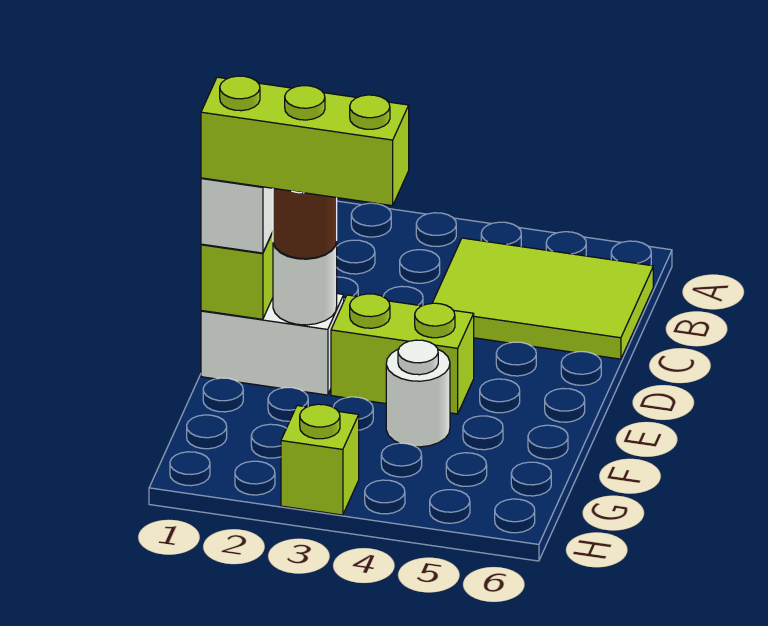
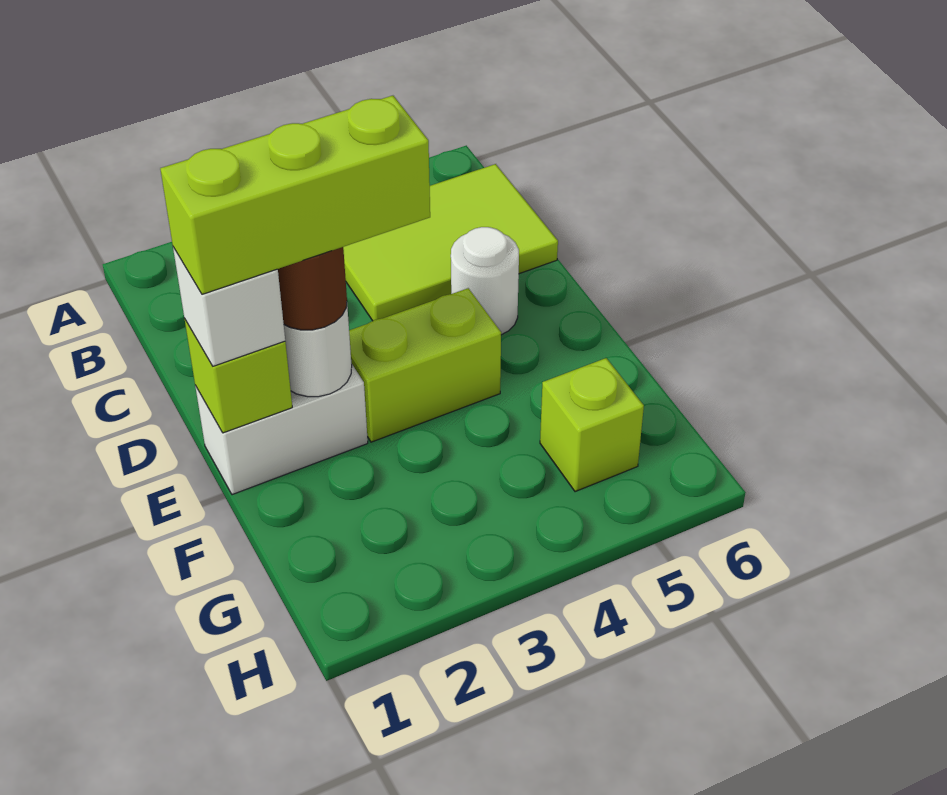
white round brick F4 level 1 -> white round brick D5 level 1
lime brick H3 level 1 -> lime brick G5 level 1

